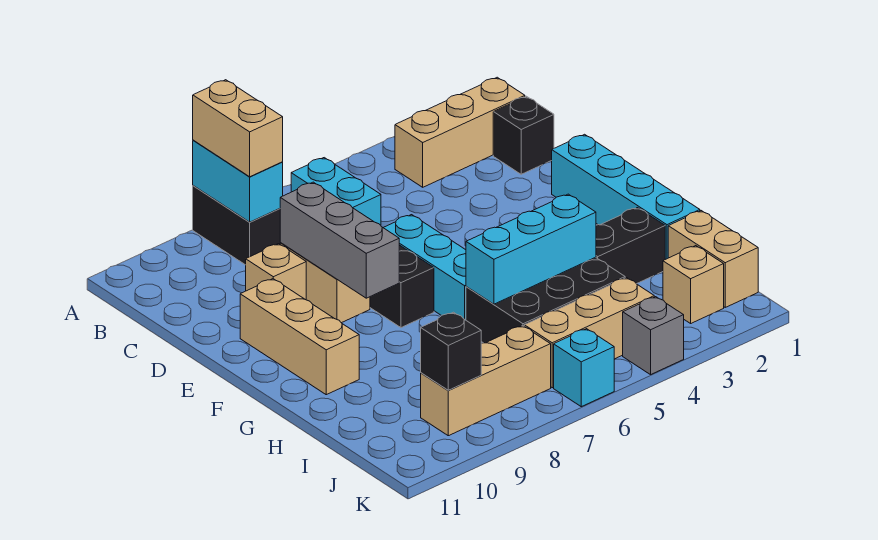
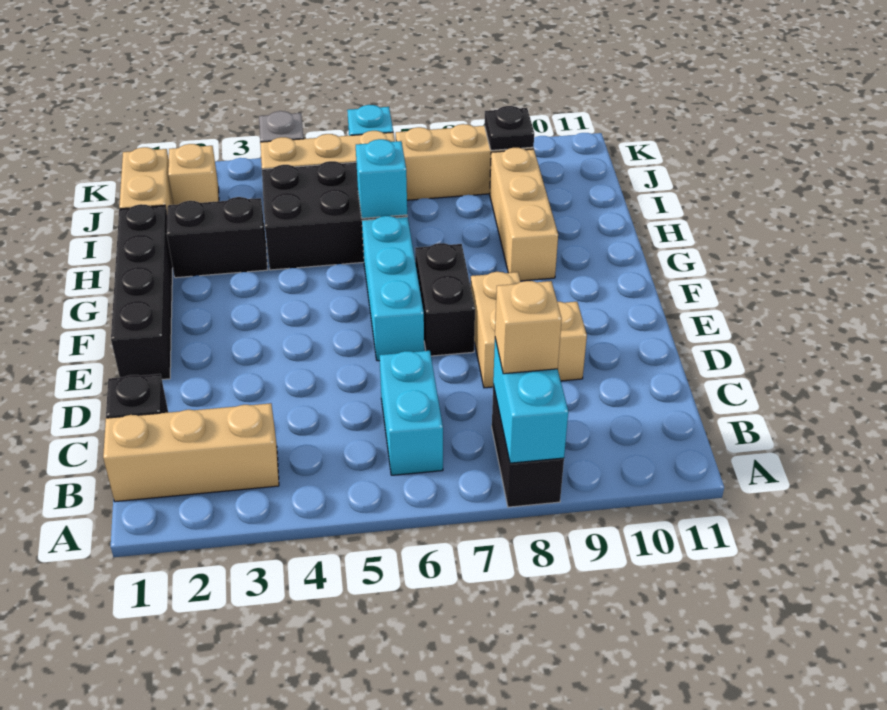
tan brick A8:B8 level 3 -> tan brick B8 level 3
grey brick D8:F8 level 2 -> none
cyan brick E1:H1 level 1 -> black brick E1:H1 level 1
tan brick E10:G10 level 1 -> tan brick G9:I9 level 1
cyan brick H4:H6 level 2 -> cyan brick H6 level 2
black brick J9 level 2 -> black plate J9 level 2

